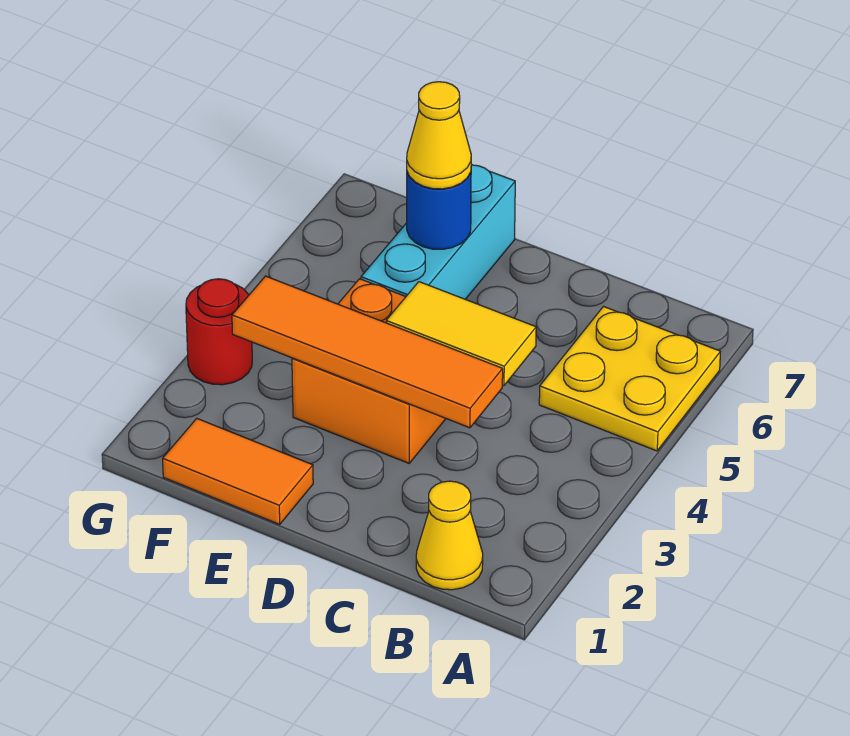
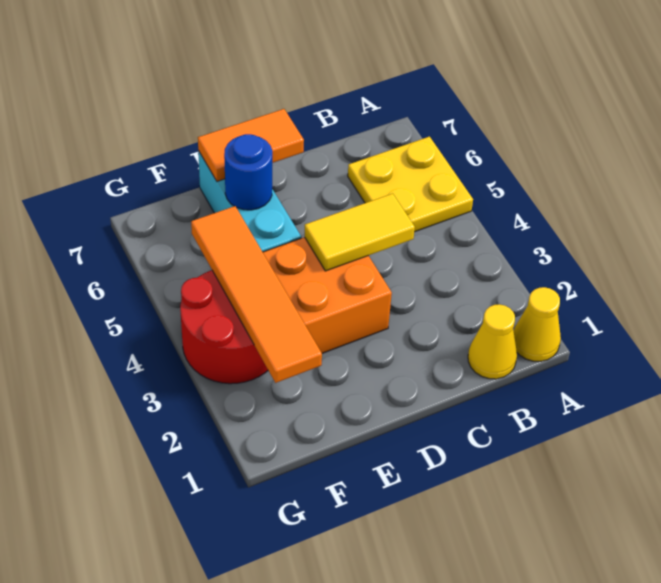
orange tile C3:F3 level 2 -> orange tile F2:F5 level 2
orange tile E1:F1 level 1 -> orange tile D7:E7 level 2
yellow cone E6 level 3 -> yellow cone A1 level 1
red round brick G3 level 1 -> red round brick F3:G4 level 1

